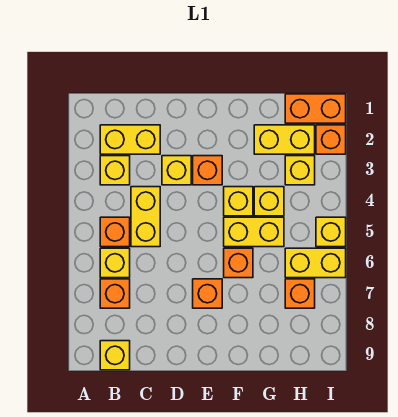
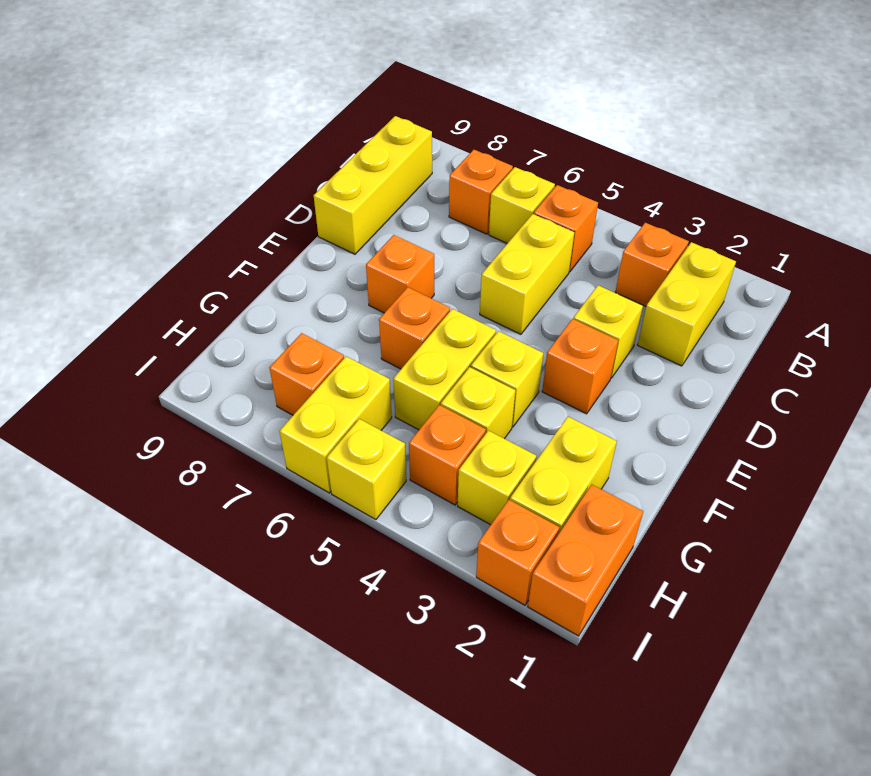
yellow brick B3 level 1 -> orange brick B3 level 1
yellow brick B9 level 1 -> yellow brick B9:D9 level 1
yellow brick C4:C5 level 1 -> yellow brick C5:D5 level 1
none -> orange brick H4 level 1

